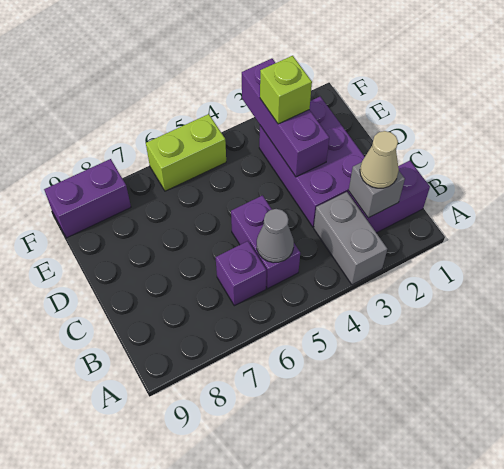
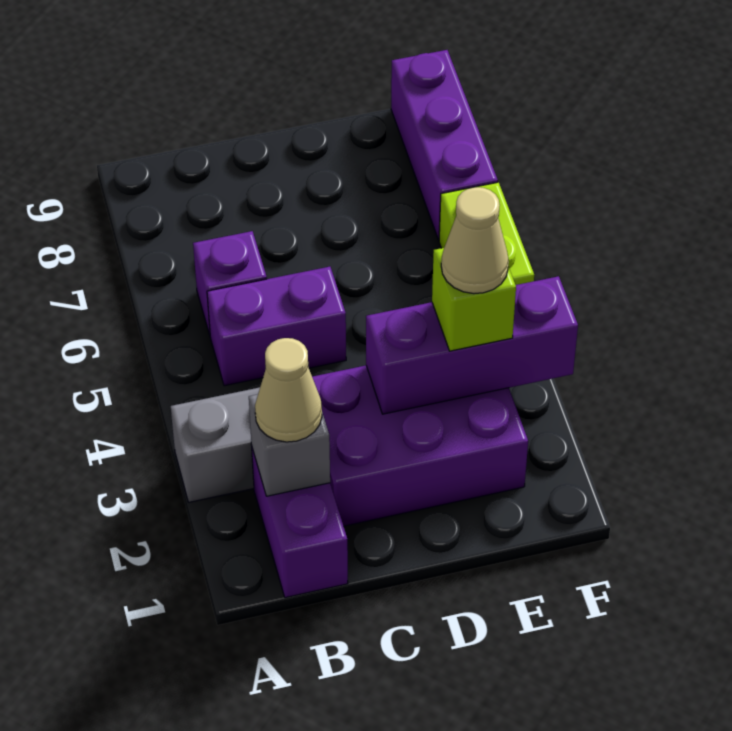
grey cone B5 level 2 -> none
none -> tan cone E3 level 4
purple brick F8:F9 level 1 -> purple brick F7:F9 level 1

